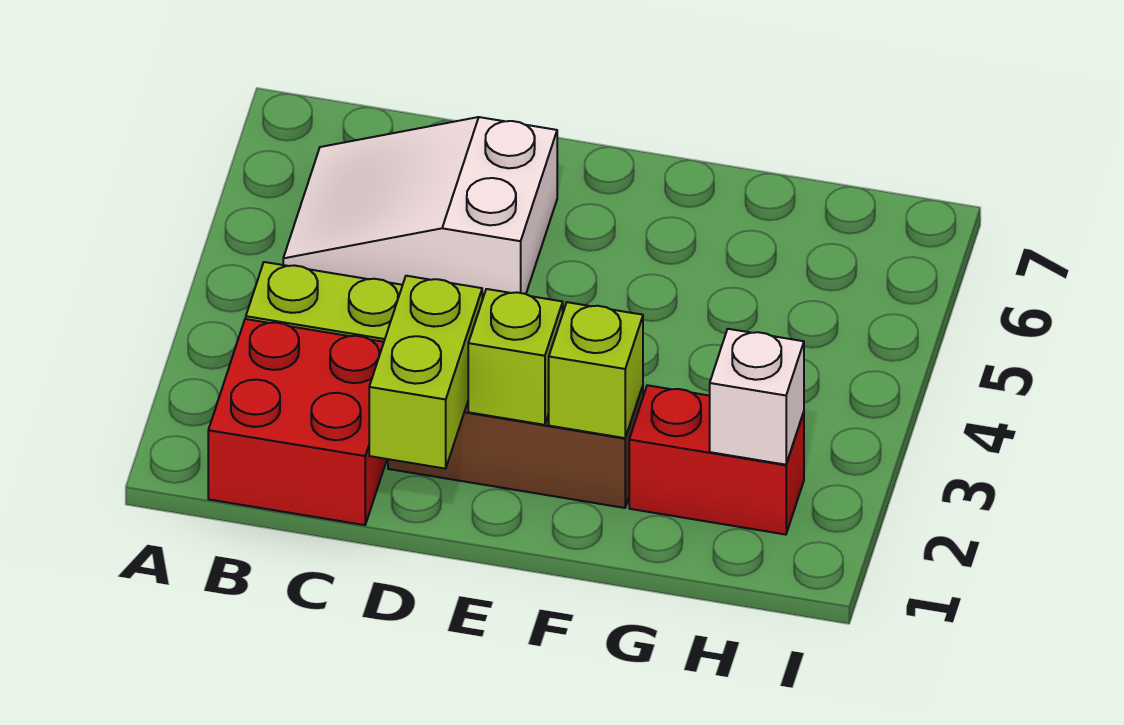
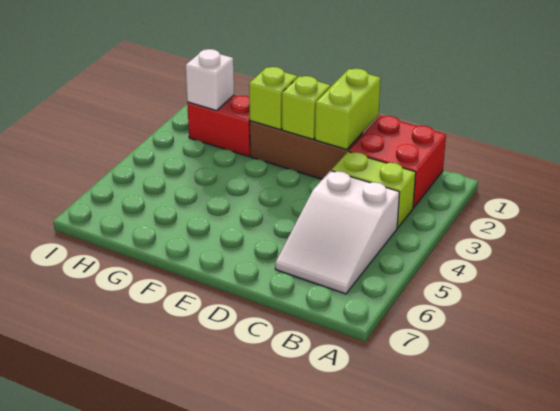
white slope B5:D6 level 1 top D -> white slope B4:C6 level 1 top 4

